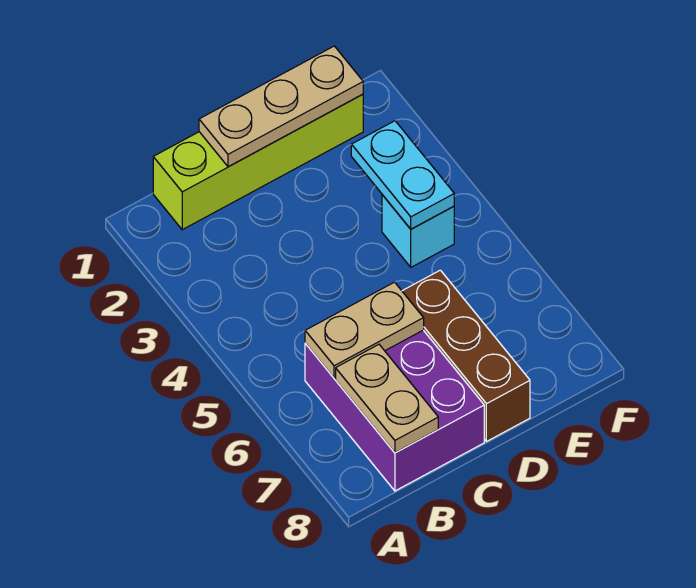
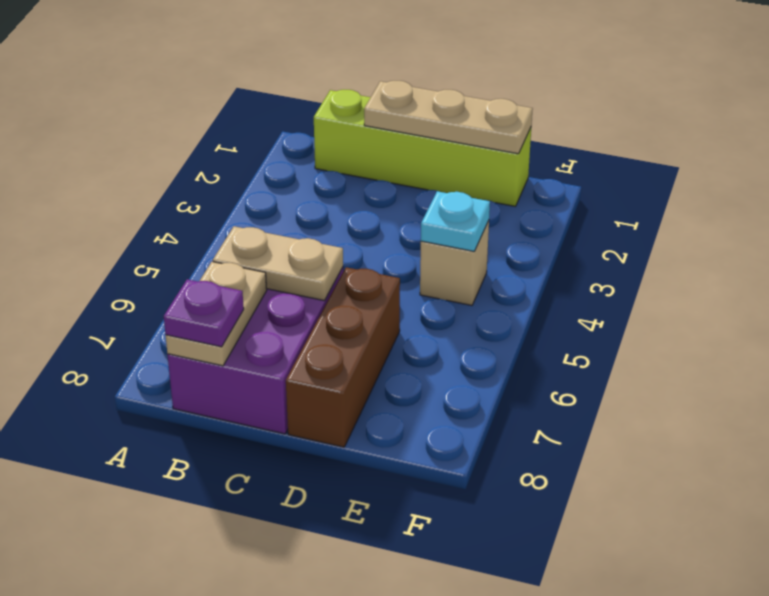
none -> purple plate B8 level 3
cyan plate E3:E4 level 2 -> cyan plate E4 level 2
cyan brick E4 level 1 -> tan brick E4 level 1

